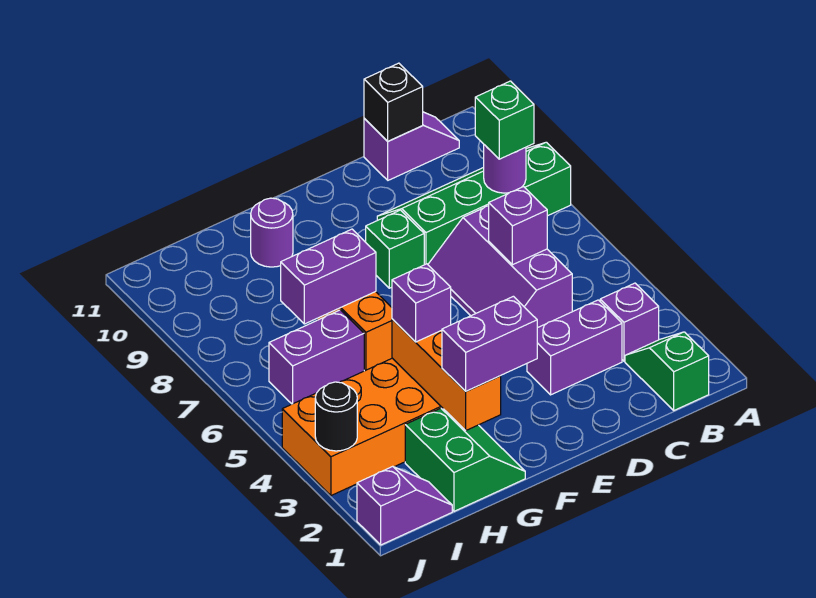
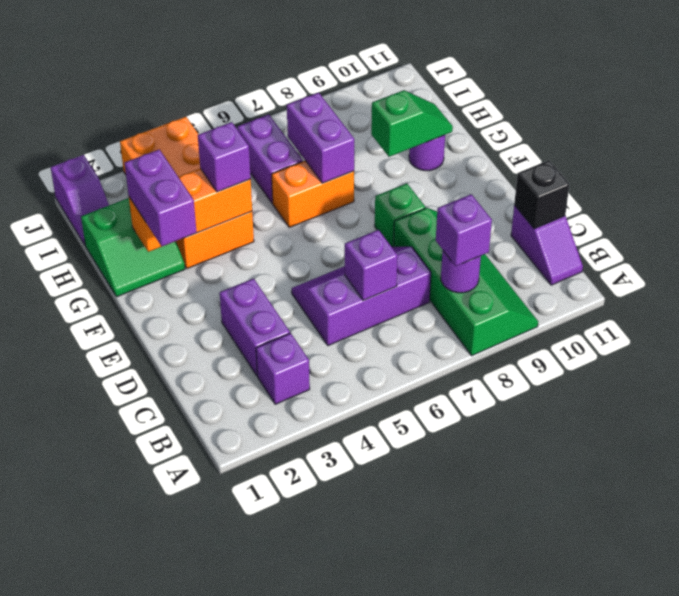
green slope B1:B2 level 1 top 1 -> green slope G9:G10 level 2 top 9
green brick B8 level 3 -> purple brick B8 level 3
black round brick J3 level 2 -> none

